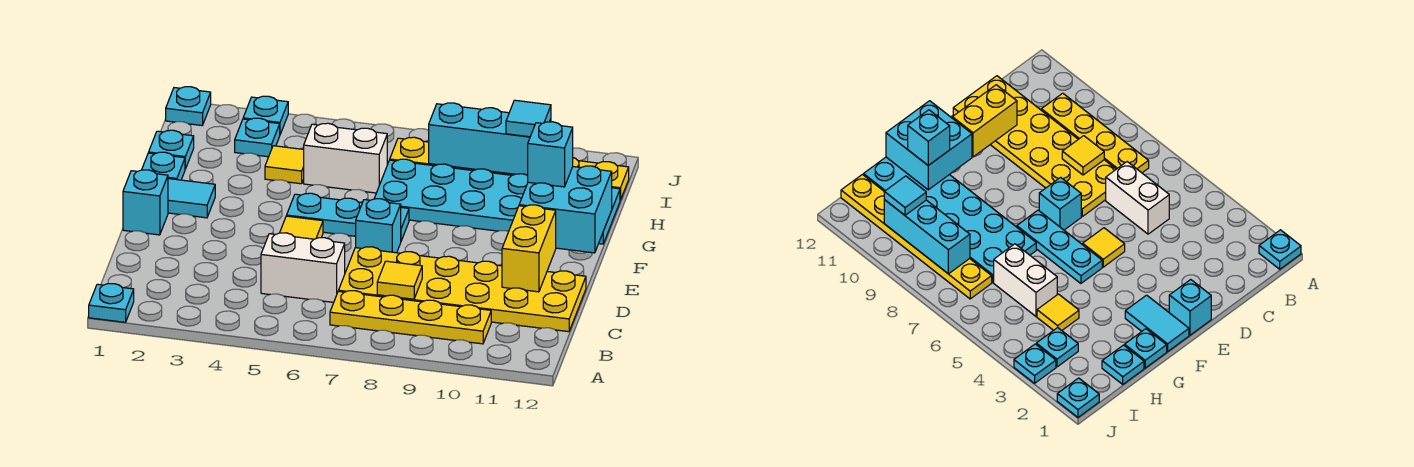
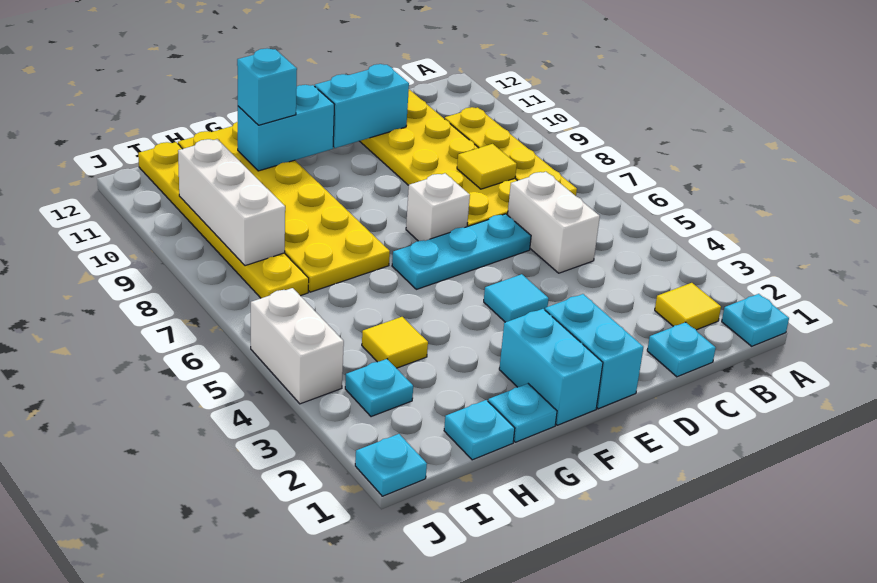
yellow brick D11:E11 level 2 -> cyan brick D11:E11 level 2
cyan brick E1 level 1 -> cyan brick E1:E2 level 1
yellow tile E5 level 1 -> yellow tile B2 level 1
cyan brick E7 level 1 -> white brick E7 level 1
cyan tile F1:F2 level 1 -> cyan brick F1:F2 level 1
cyan plate F5:F7 level 1 -> cyan plate D6:F6 level 1
cyan brick F11:G12 level 2 -> cyan brick F11:G11 level 2
cyan plate G7:H12 level 1 -> yellow plate G7:H12 level 1
white brick H5:H6 level 1 -> white brick J4:J5 level 1
cyan brick I8:I10 level 2 -> white brick I8:I10 level 2
cyan tile I10 level 3 -> cyan tile E4 level 1
cyan plate J3 level 1 -> cyan plate C1 level 1

